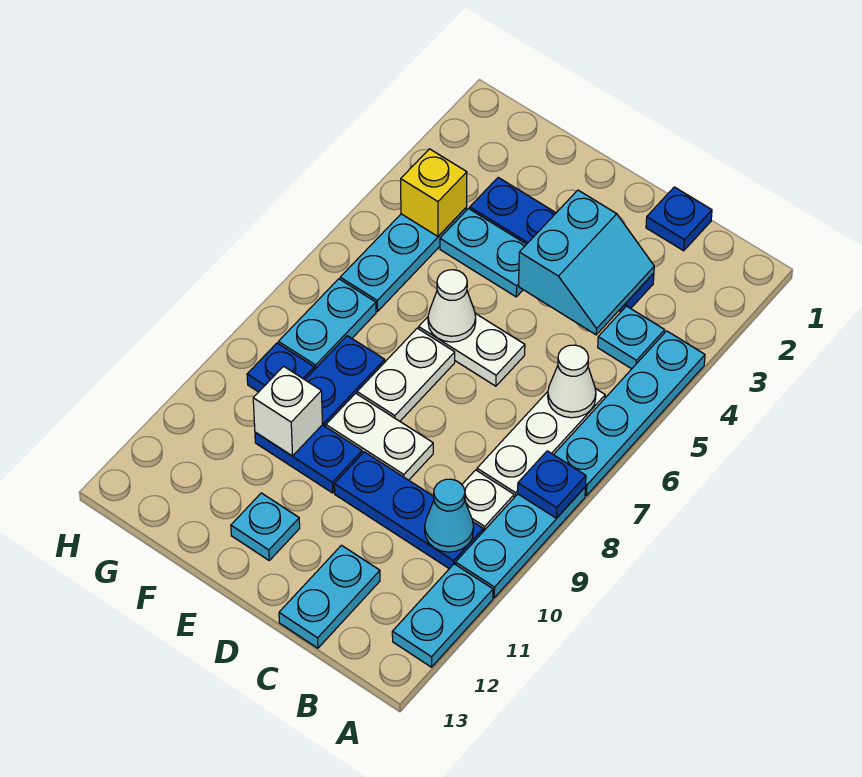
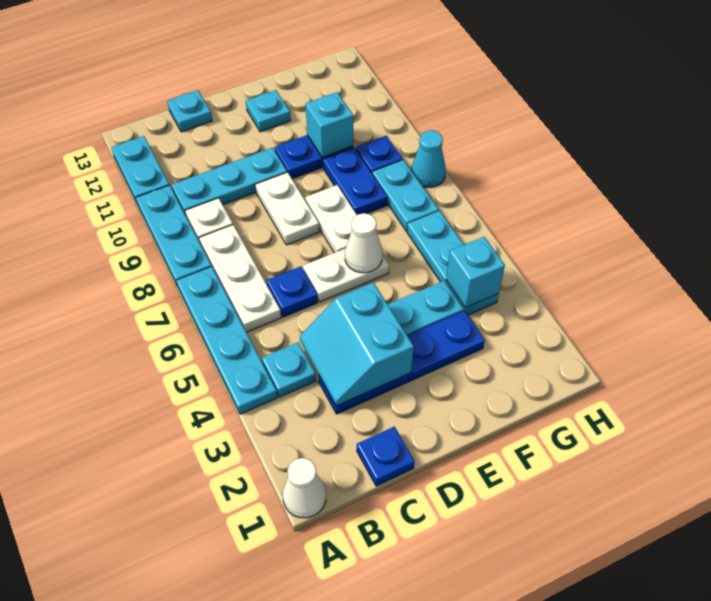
blue plate A8 level 2 -> blue plate C6 level 1
white cone B6 level 2 -> white cone A1 level 1
blue plate B10:D10 level 1 -> cyan plate B10:D10 level 1
cyan cone B10 level 2 -> cyan cone H8 level 1
cyan plate C12:C13 level 1 -> cyan plate C13 level 1
white plate D9:E9 level 1 -> white plate D8:D9 level 1
white brick F10 level 2 -> cyan brick F10 level 2
yellow brick G4 level 2 -> cyan brick G4 level 2

